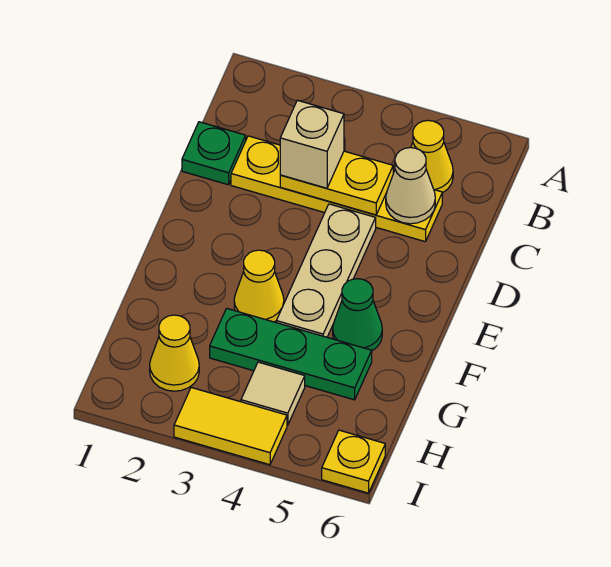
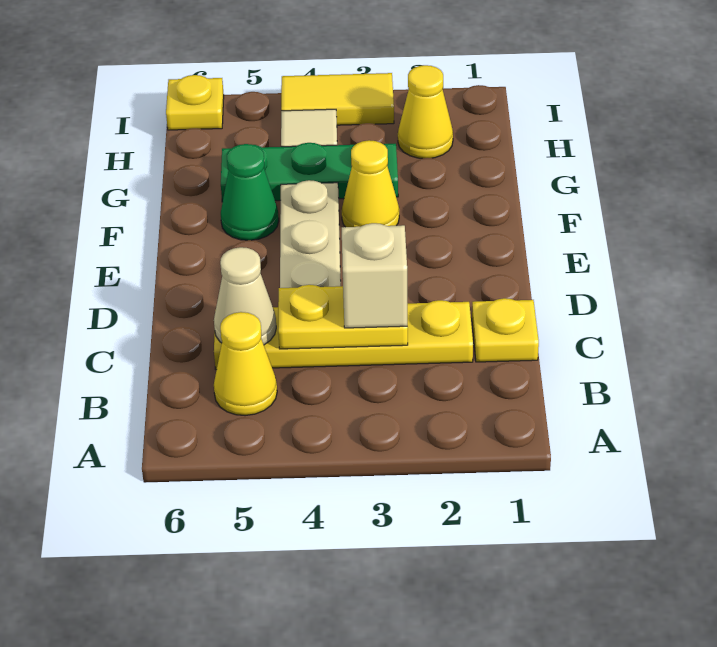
green plate C1 level 1 -> yellow plate C1 level 1

